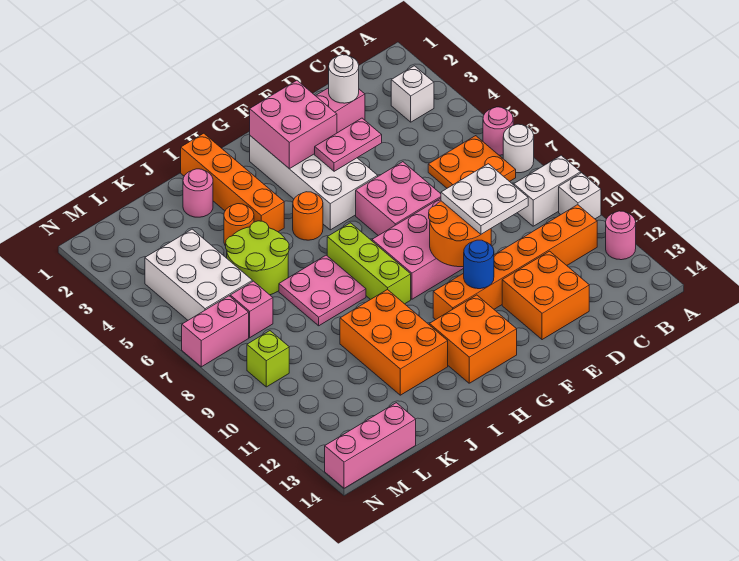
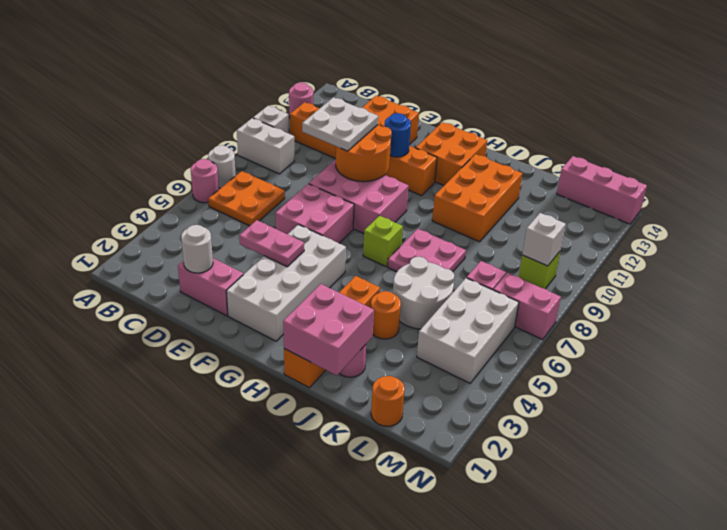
white brick B3 level 1 -> white brick M9 level 2
pink brick F2:G3 level 2 -> pink brick I1:J2 level 2
orange round brick H5 level 1 -> orange round brick L1 level 1
lime brick H7:H9 level 1 -> lime brick H7 level 1
lime round brick J5:K6 level 1 -> white round brick J5:K6 level 1

